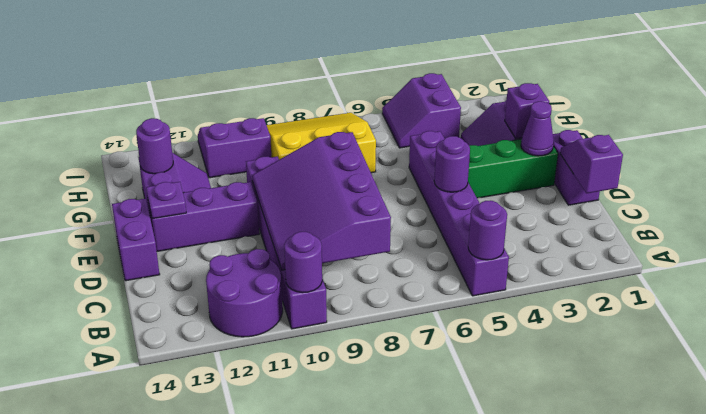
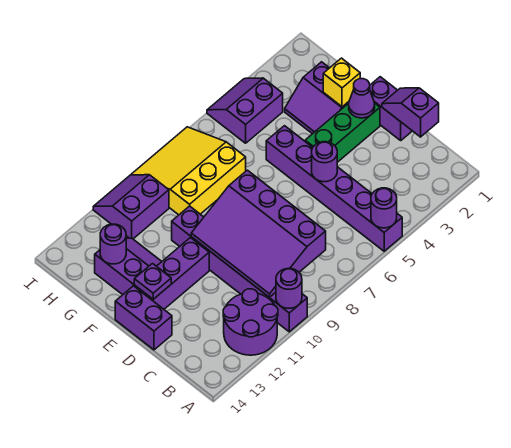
purple brick F2 level 2 -> yellow brick F2 level 2
purple slope H4:I5 level 1 top 4 -> purple slope H4:I5 level 1 top H

